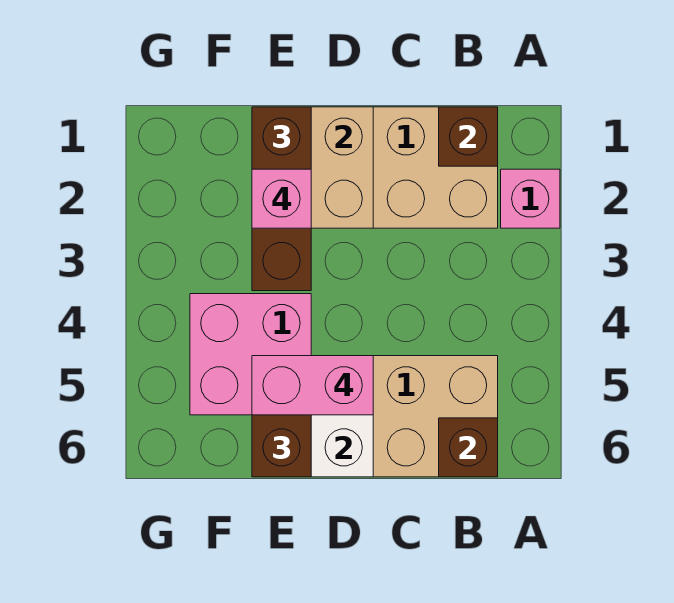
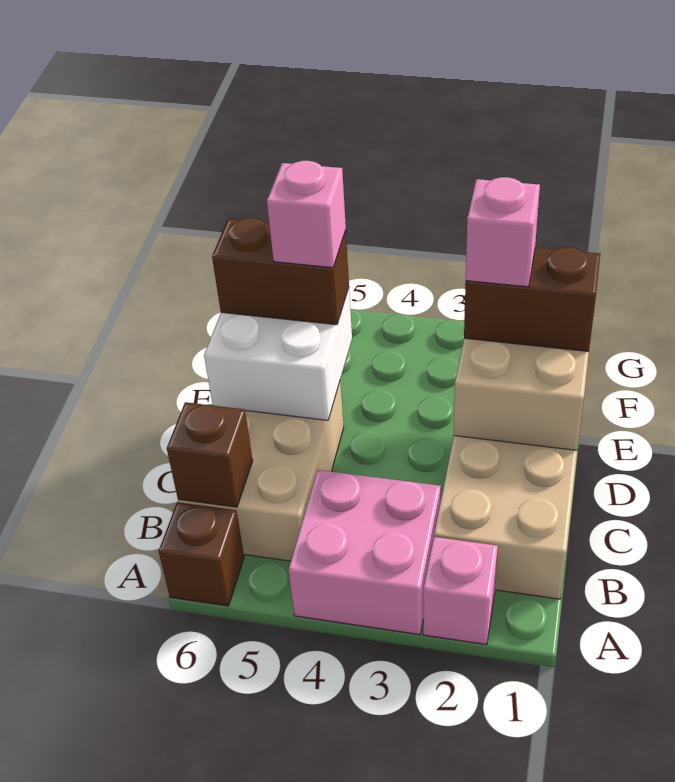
brown brick B1 level 2 -> brown brick A6 level 1
pink brick D5:E5 level 4 -> pink brick E5 level 4
brown brick E1:E3 level 3 -> brown brick E1:E2 level 3
pink brick E4:F5 level 1 -> pink brick A3:B4 level 1

